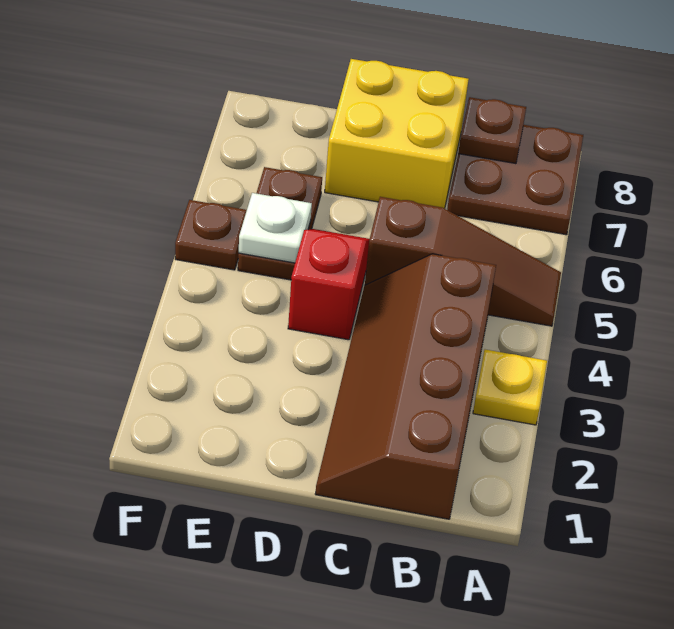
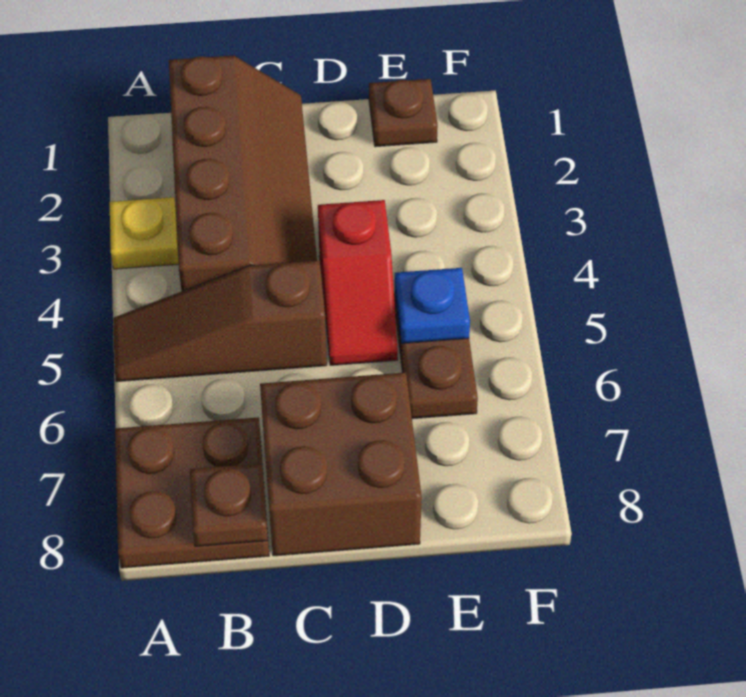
yellow brick C7:D8 level 1 -> brown brick C7:D8 level 1
white plate E5 level 2 -> blue plate E5 level 2
brown plate F5 level 1 -> brown plate E1 level 1

